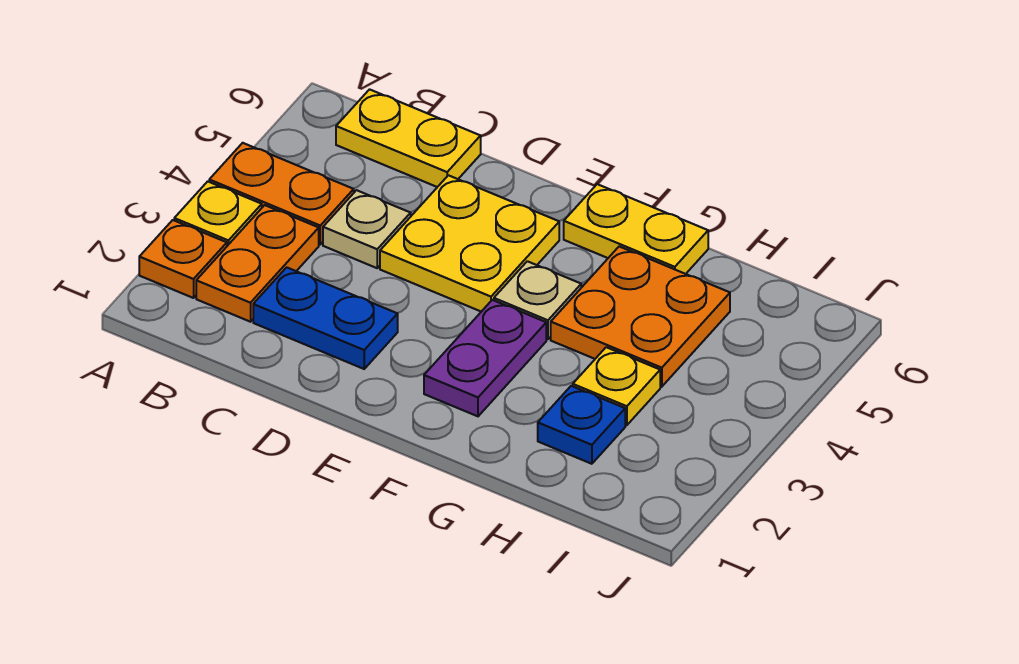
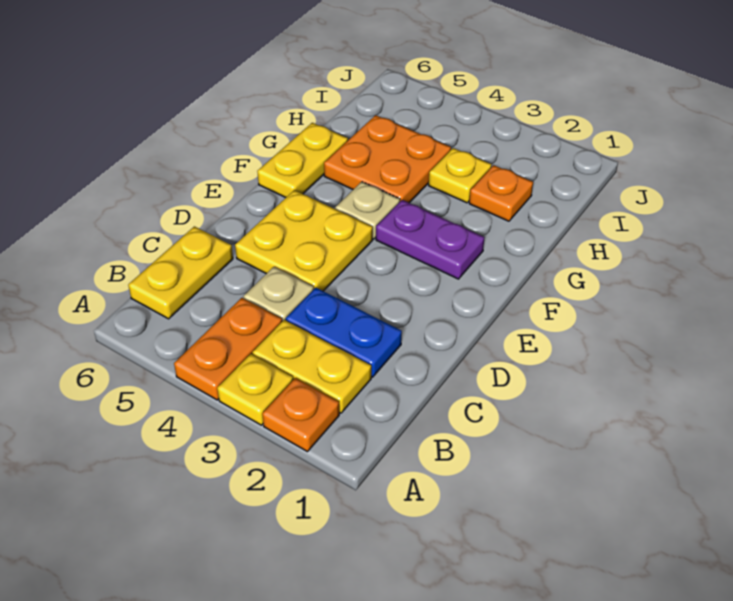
orange plate B2:B3 level 1 -> yellow plate B2:B3 level 1
blue plate C2:D2 level 1 -> blue plate C2:C3 level 1
blue plate H2 level 1 -> orange plate H2 level 1

